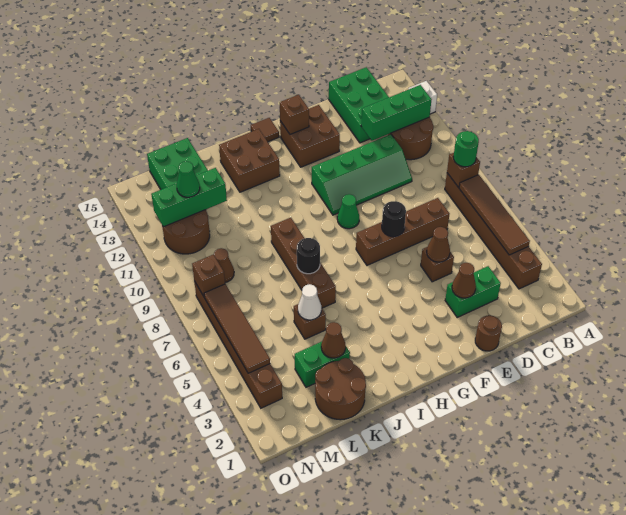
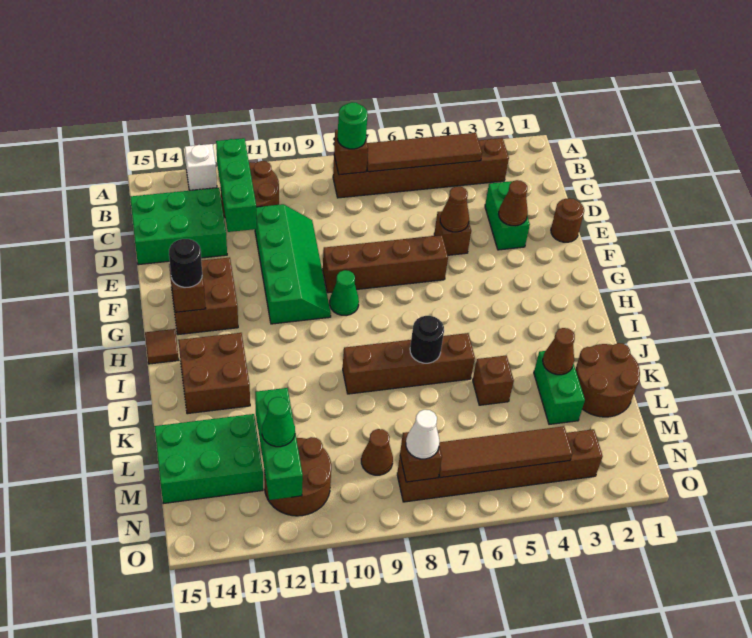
brown brick D7:G7 level 1 -> brown brick F6:F9 level 1
black round brick F7 level 2 -> black round brick G14 level 3
white cone K5 level 2 -> white cone N8 level 3

